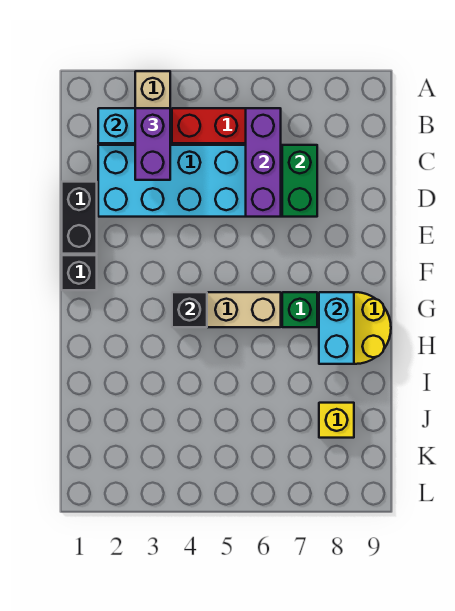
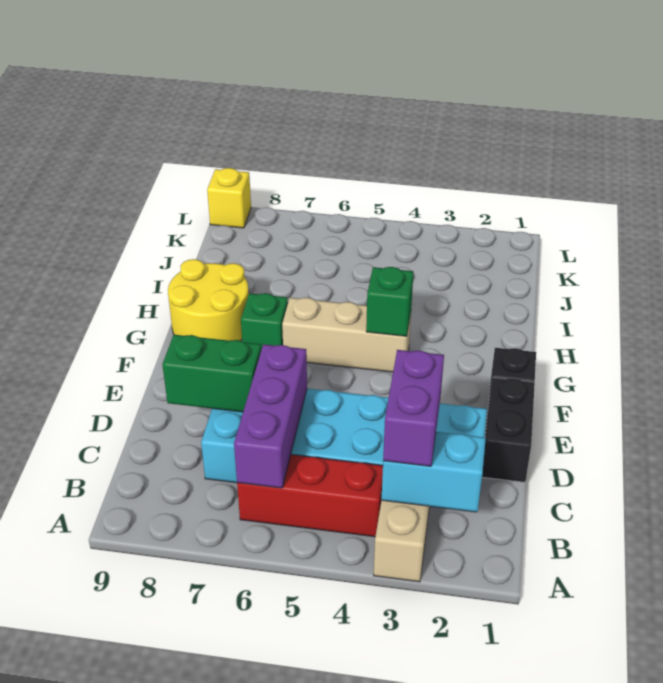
green brick C7:D7 level 2 -> green brick D7:D8 level 2
black brick G4 level 2 -> green brick G4 level 2
cyan brick G8:H8 level 2 -> none
yellow brick J8 level 1 -> yellow brick L9 level 1

